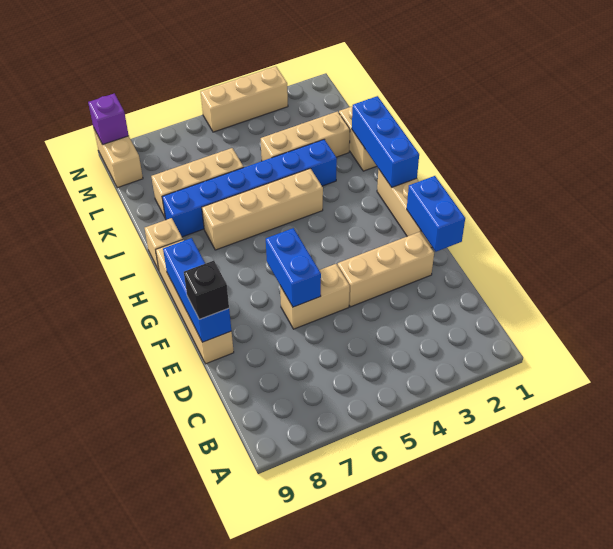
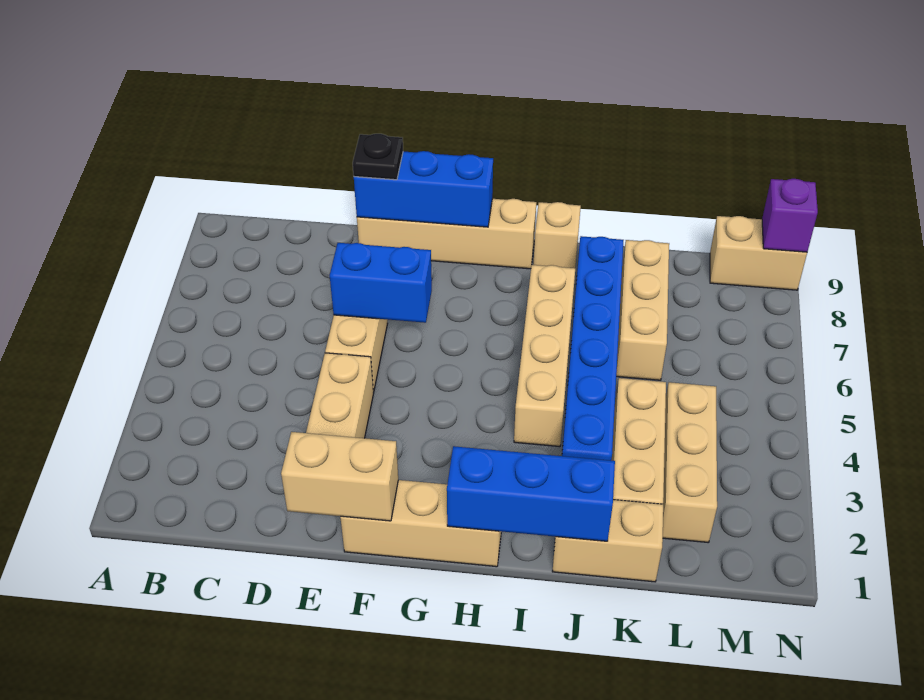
blue brick E1:F1 level 2 -> tan brick E1:F1 level 2
black brick E9 level 3 -> black plate E9 level 3
tan brick N3:N5 level 1 -> tan brick L2:L4 level 1

